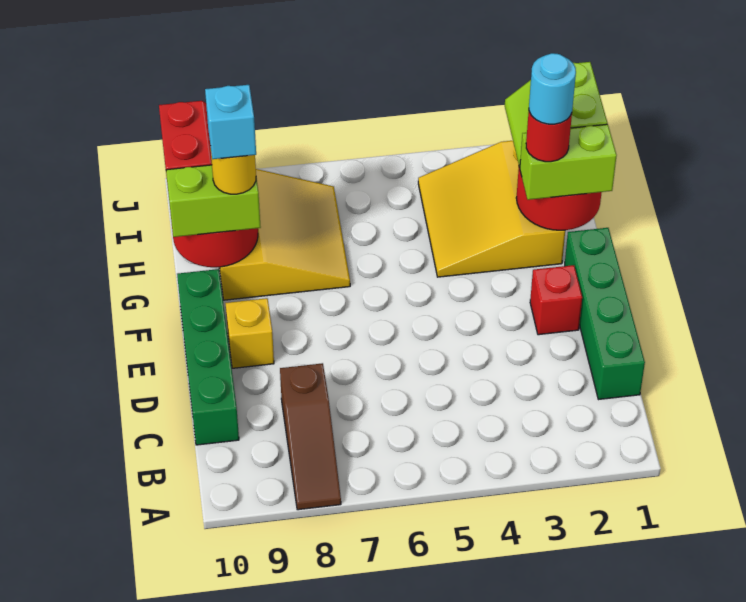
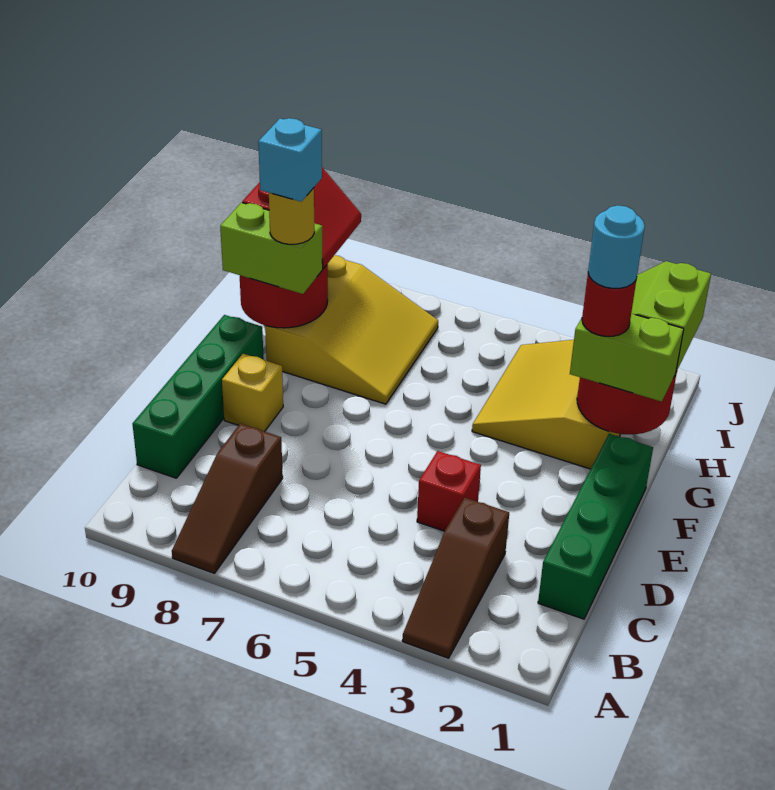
none -> brown slope A3:C3 level 1 top C
red brick E2 level 1 -> red brick D4 level 1

